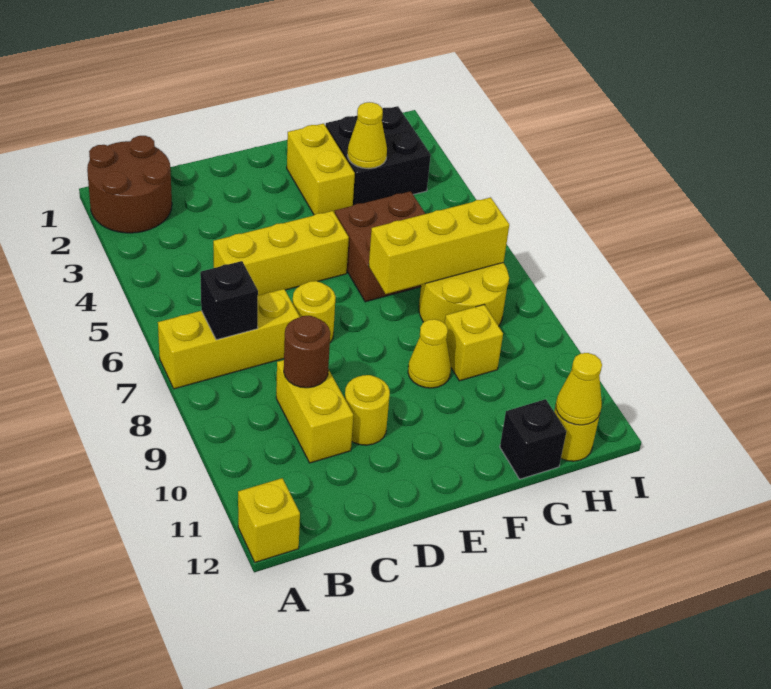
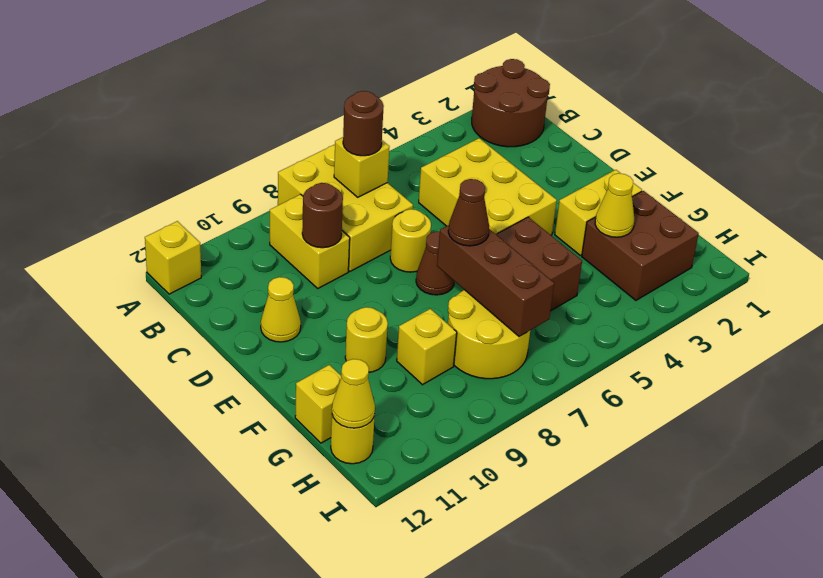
yellow brick A7:C7 level 1 -> yellow brick A7:C8 level 1
black brick B7 level 2 -> yellow brick B7 level 2
none -> brown round brick B7 level 3
yellow brick C5:E5 level 1 -> yellow brick C4:E5 level 1
yellow brick C9:C10 level 1 -> yellow brick B9:C9 level 1
yellow round brick D10 level 1 -> yellow round brick F10 level 1
none -> brown cone E7 level 1
yellow brick F7:H7 level 2 -> brown brick F7:H7 level 2
none -> brown cone F7 level 3
yellow cone F9 level 1 -> yellow cone D11 level 1
black brick G2:H3 level 1 -> brown brick G2:H3 level 1
black brick G12 level 1 -> yellow brick G12 level 1

